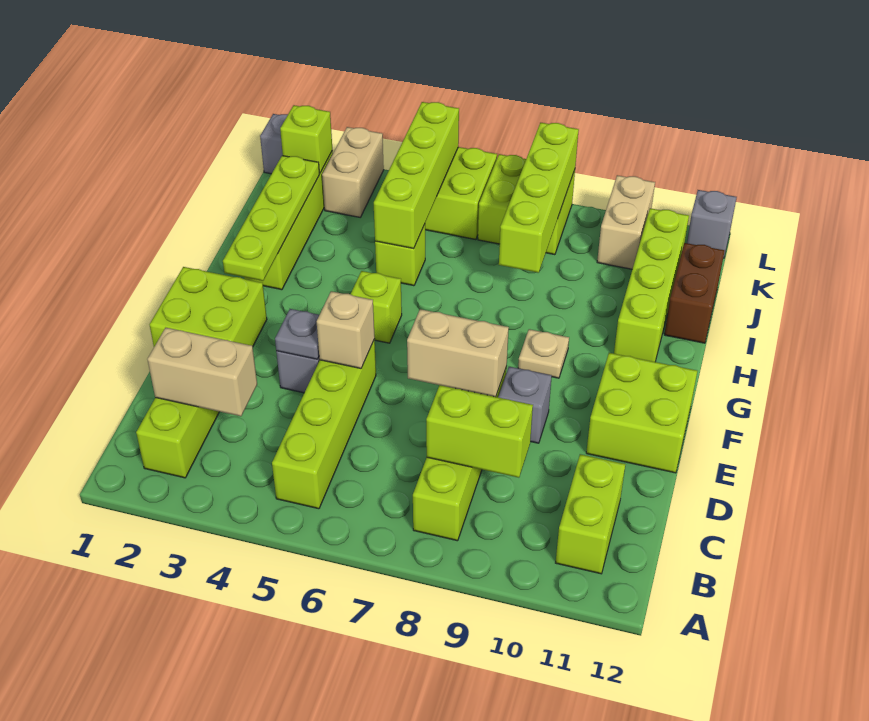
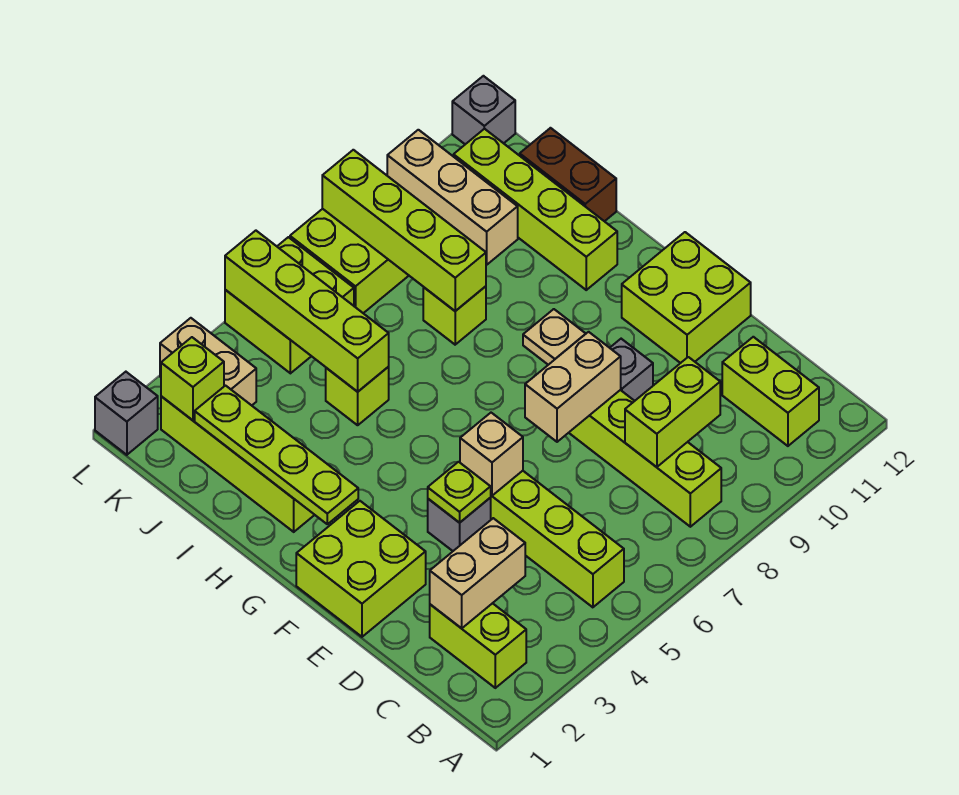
grey plate E4 level 2 -> lime plate E4 level 2
lime brick G5 level 1 -> lime brick I8 level 1
tan brick K10:L10 level 1 -> tan brick J10:L10 level 1

